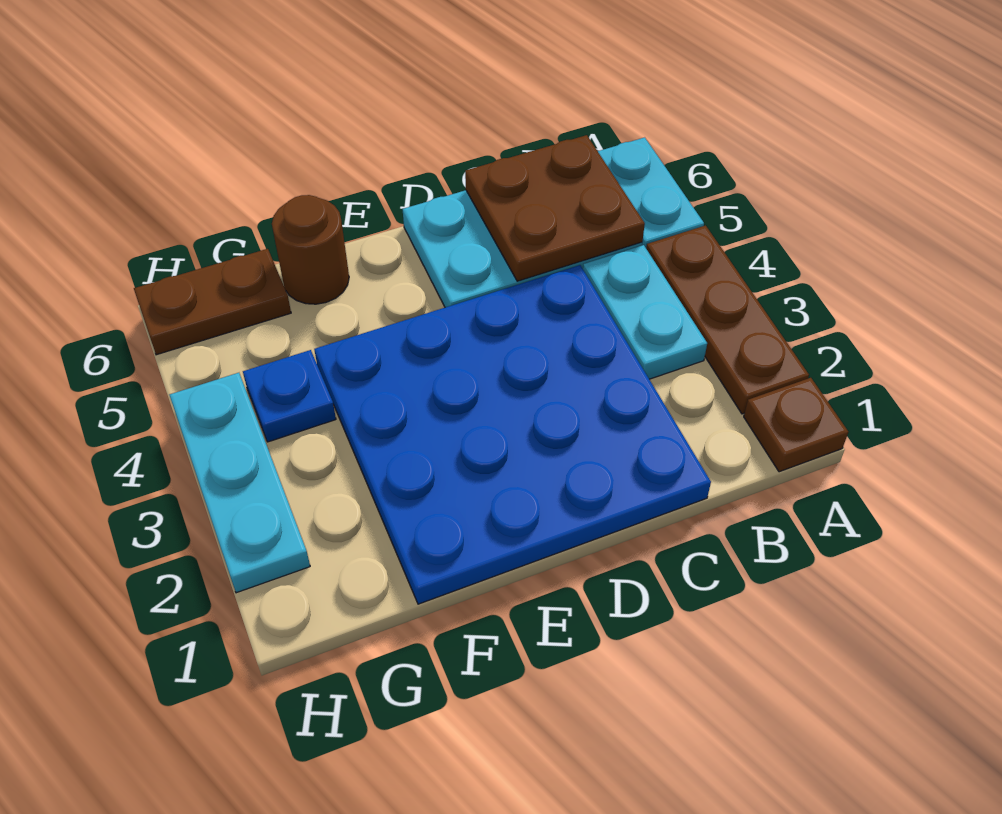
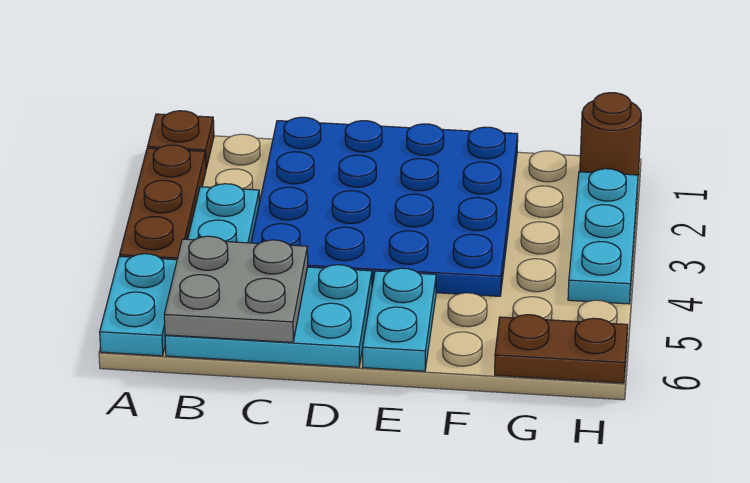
brown plate B5:C6 level 2 -> grey plate B5:C6 level 2
none -> cyan plate E5:E6 level 1
brown round brick F6 level 1 -> brown round brick H1 level 1
blue plate G4 level 1 -> none

